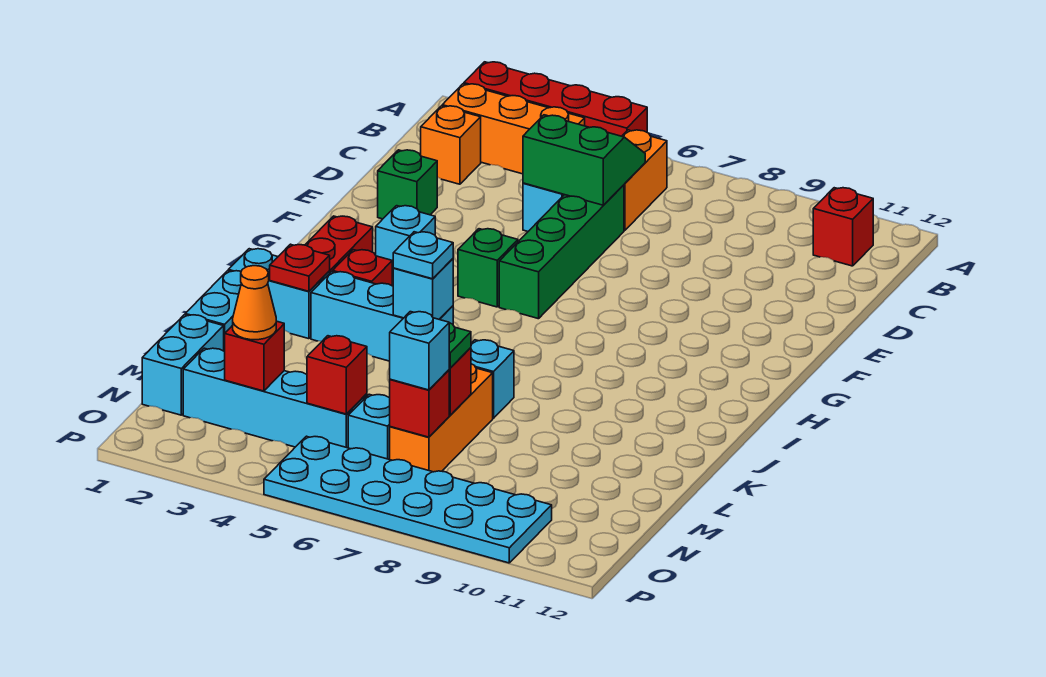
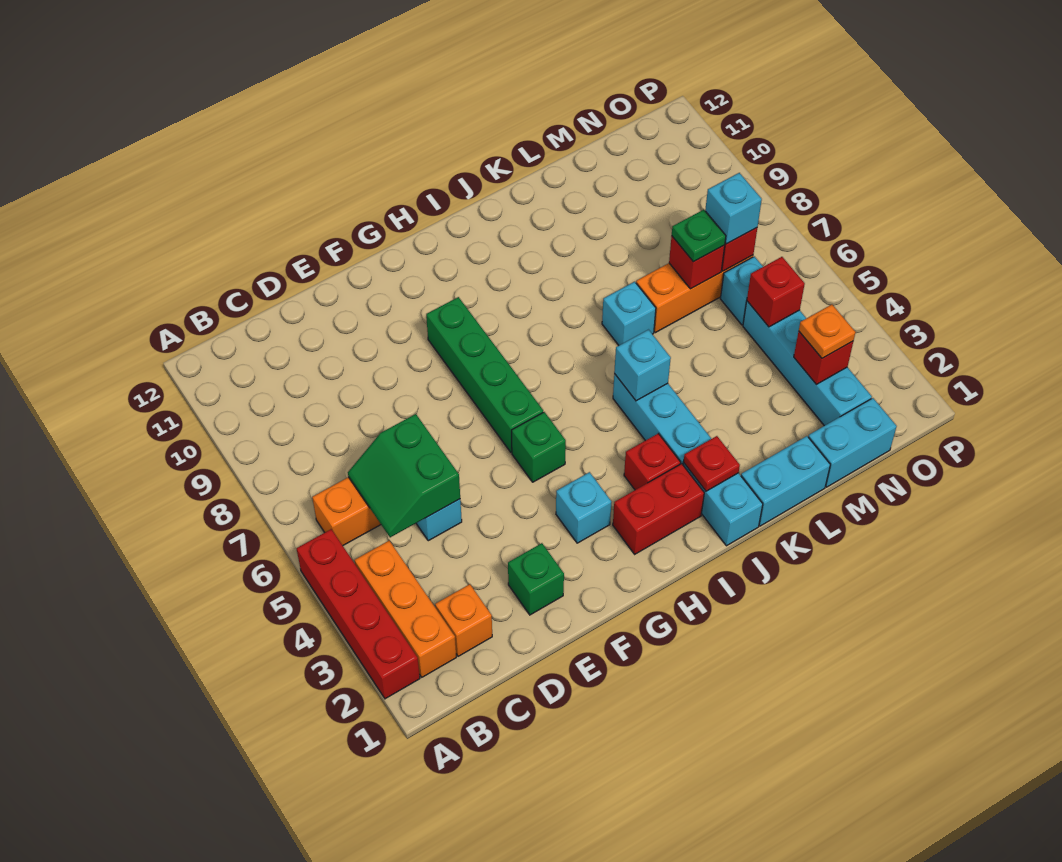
red brick B11 level 1 -> none
green brick D6:G6 level 1 -> green brick G6:G9 level 1
cyan plate J5 level 3 -> none
orange cone N3 level 3 -> orange plate N3 level 3
cyan plate O5:P10 level 1 -> none

